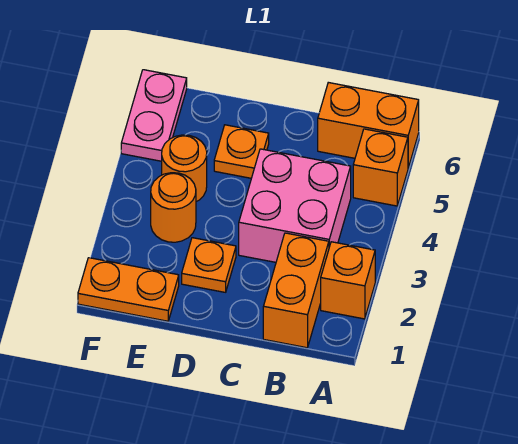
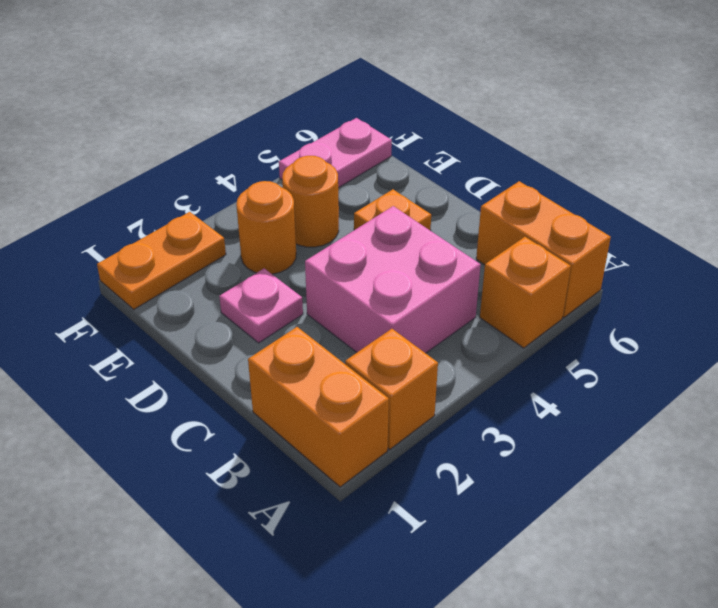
orange brick B1:B2 level 1 -> orange brick A1:B1 level 1
orange plate D2 level 1 -> pink plate D2 level 1
orange plate E1:F1 level 1 -> orange plate F1:F2 level 1

